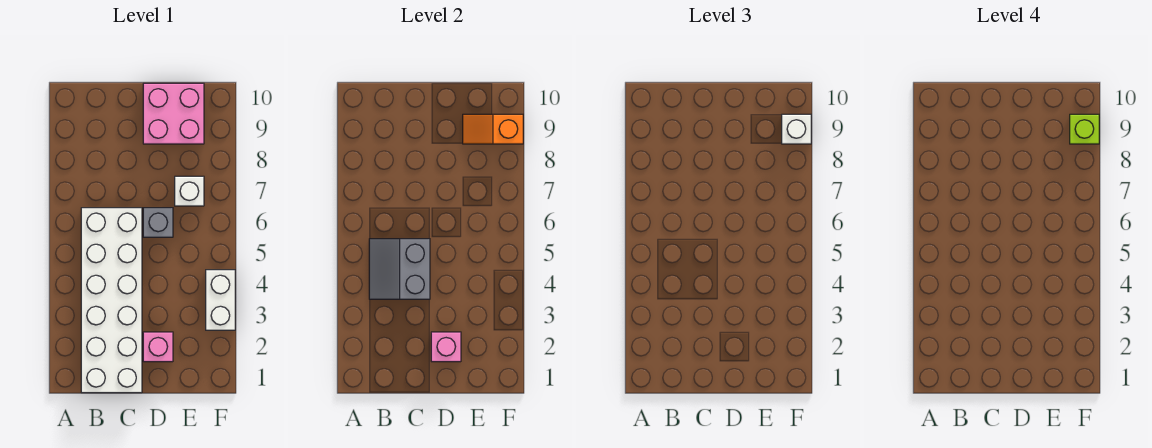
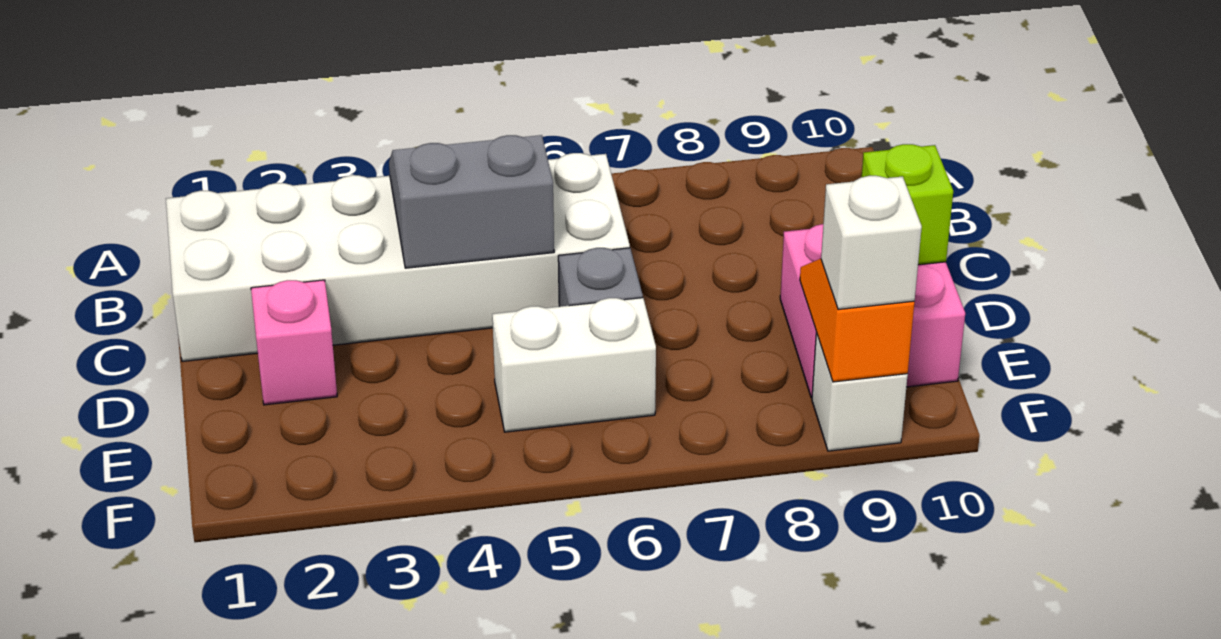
pink brick D2 level 2 -> none
white brick E7 level 1 -> white brick F9 level 1
white brick F3:F4 level 1 -> white brick E5:E6 level 1
lime brick F9 level 4 -> lime brick D10 level 2

